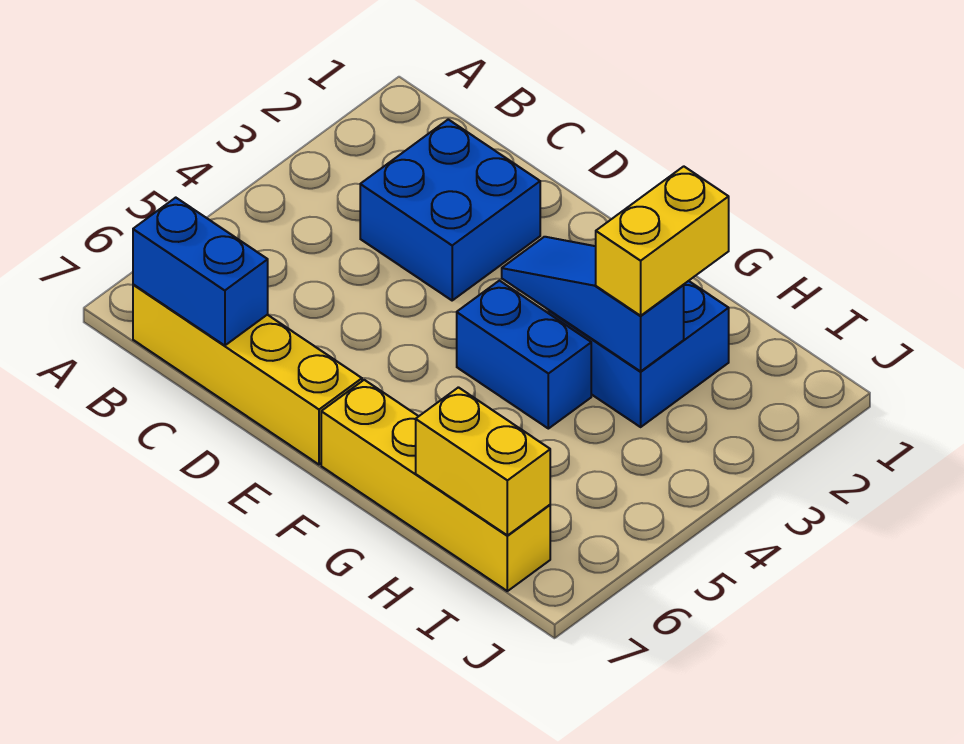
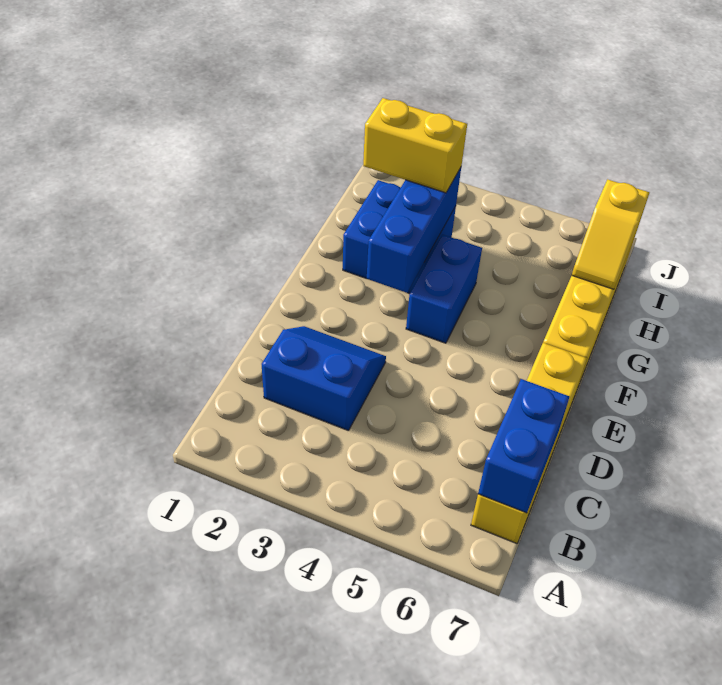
blue brick C2:D3 level 1 -> blue slope C2:D3 level 1 top C
blue slope F3:H3 level 2 top H -> blue brick F3:H3 level 2
yellow brick H7:I7 level 2 -> yellow slope H7:I7 level 2 top I

